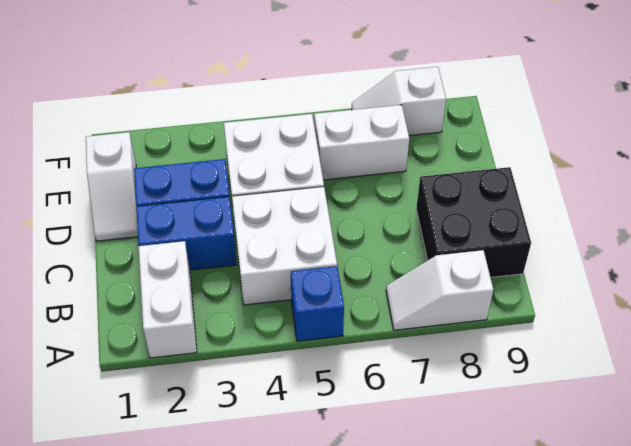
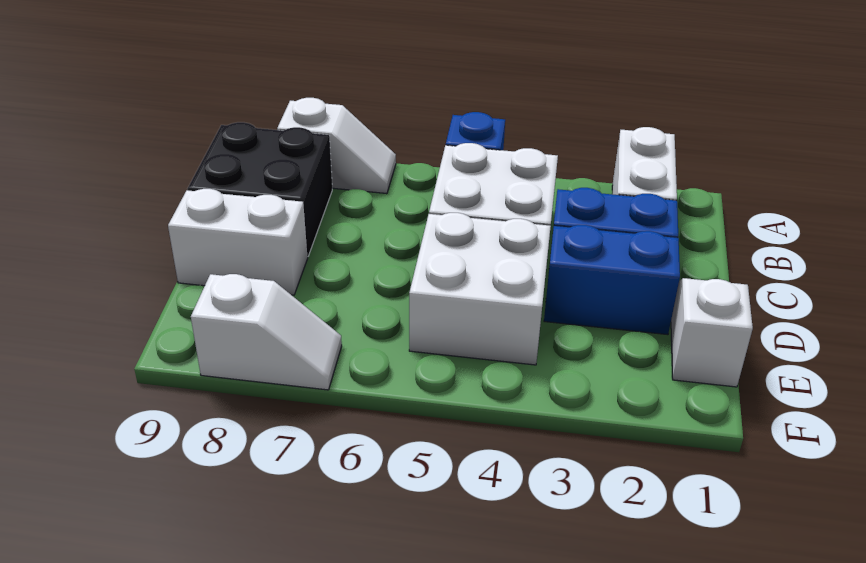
white brick E6:E7 level 1 -> white brick D8:D9 level 1

